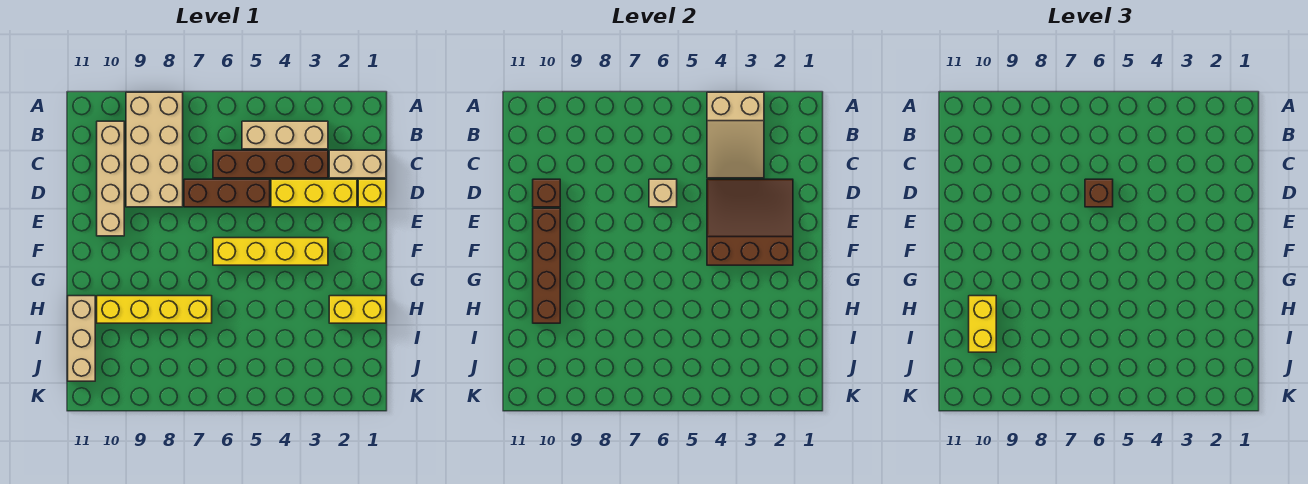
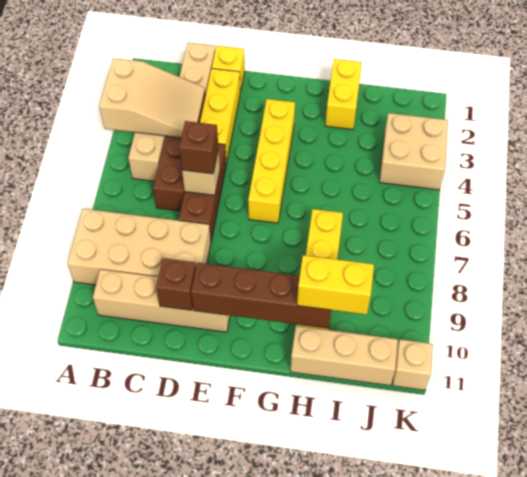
brown slope D2:F4 level 2 top F -> none
none -> tan brick J3:K4 level 1
none -> tan brick K11 level 1

